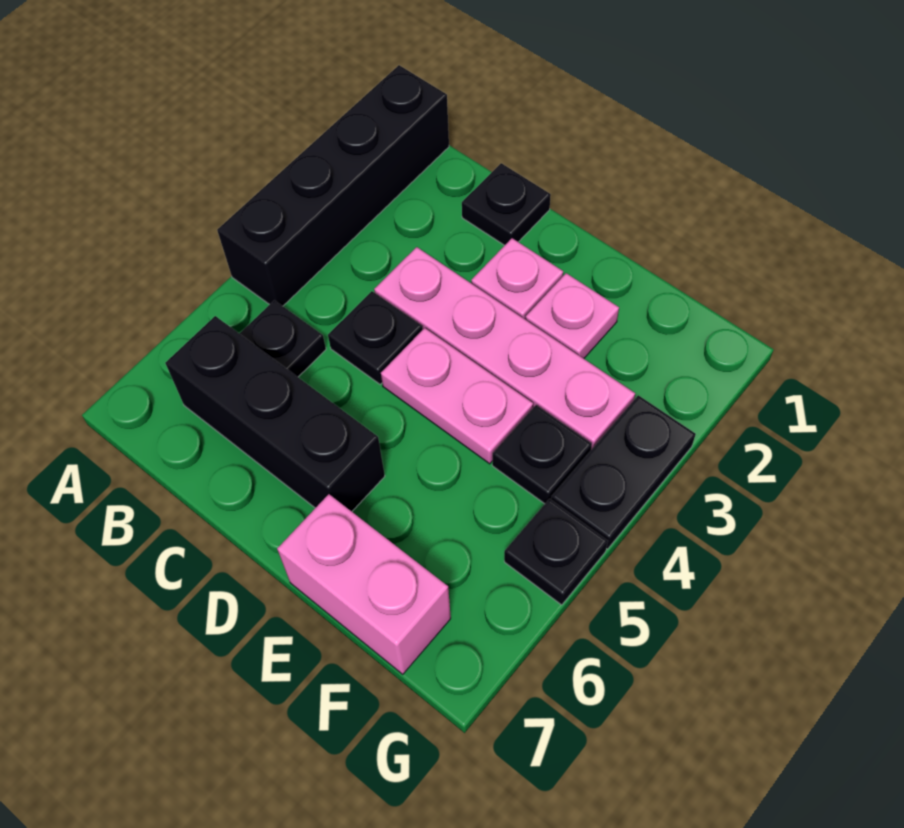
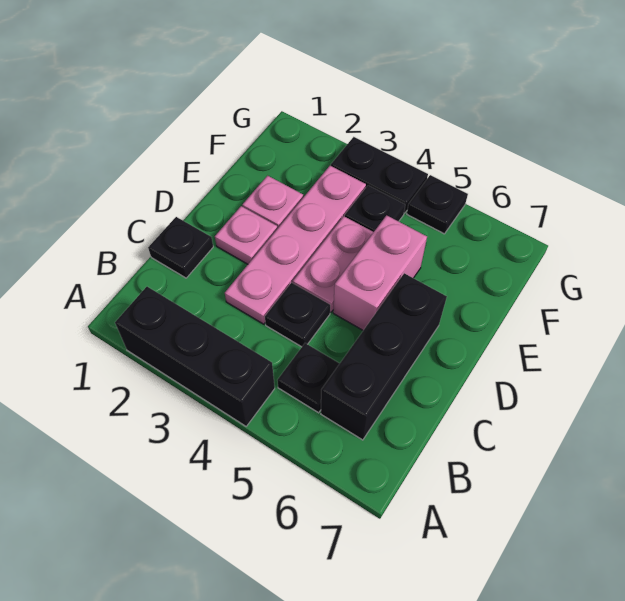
black brick A1:A4 level 1 -> black brick A2:A4 level 1
pink brick E7:F7 level 1 -> pink brick D5:E5 level 1

